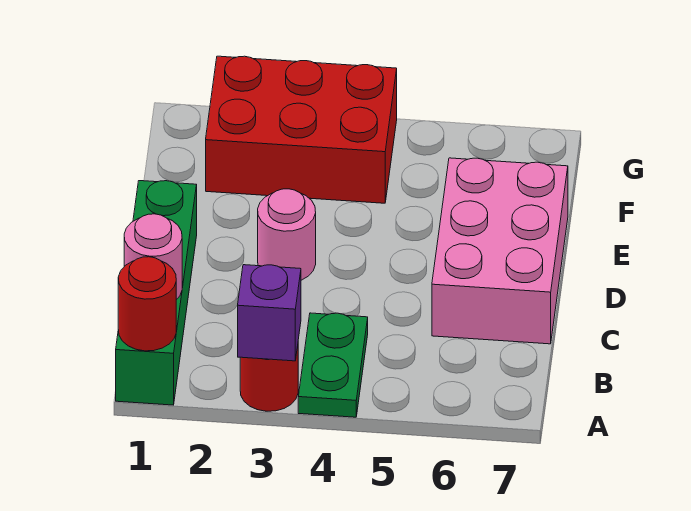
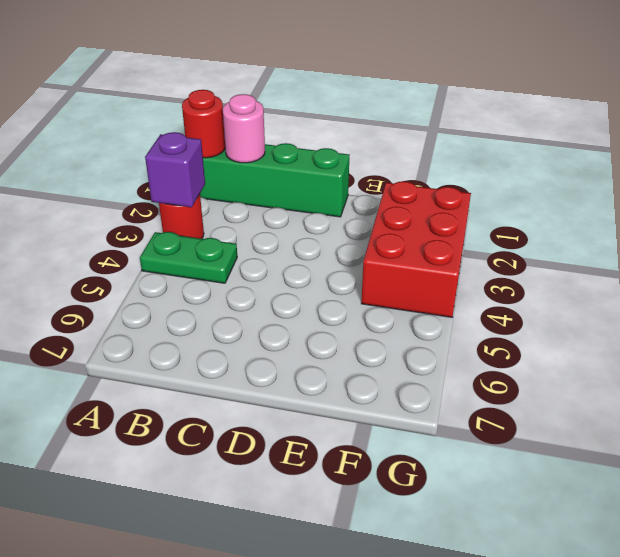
pink brick C6:E7 level 1 -> none
pink round brick D3 level 1 -> none

